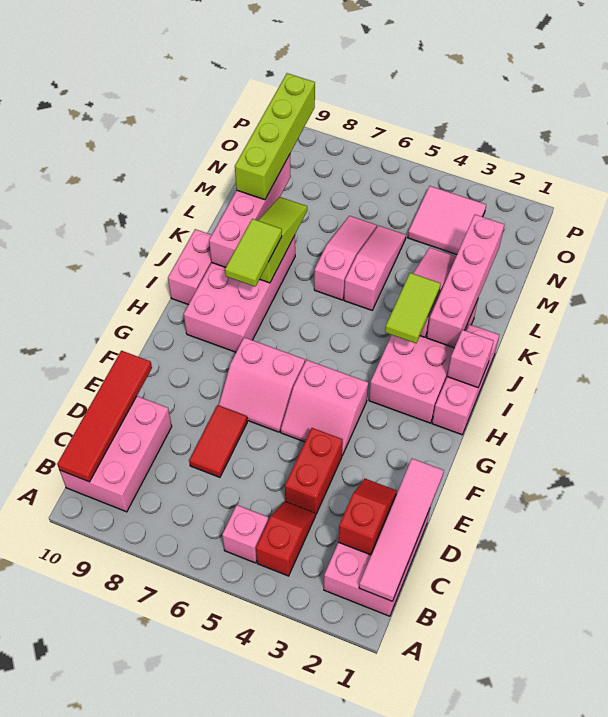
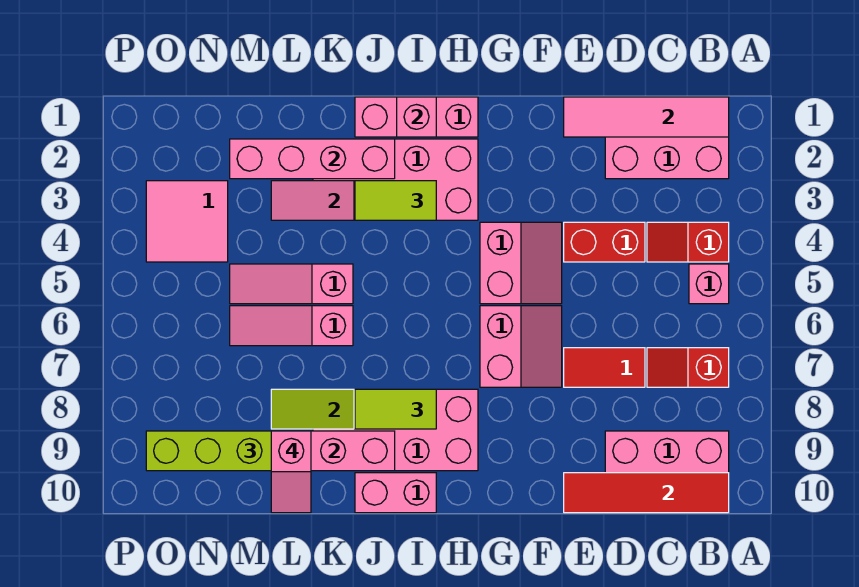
red slope C2:D2 level 2 top C -> red slope B7:C7 level 1 top B
none -> pink slope L9:L10 level 4 top 9

